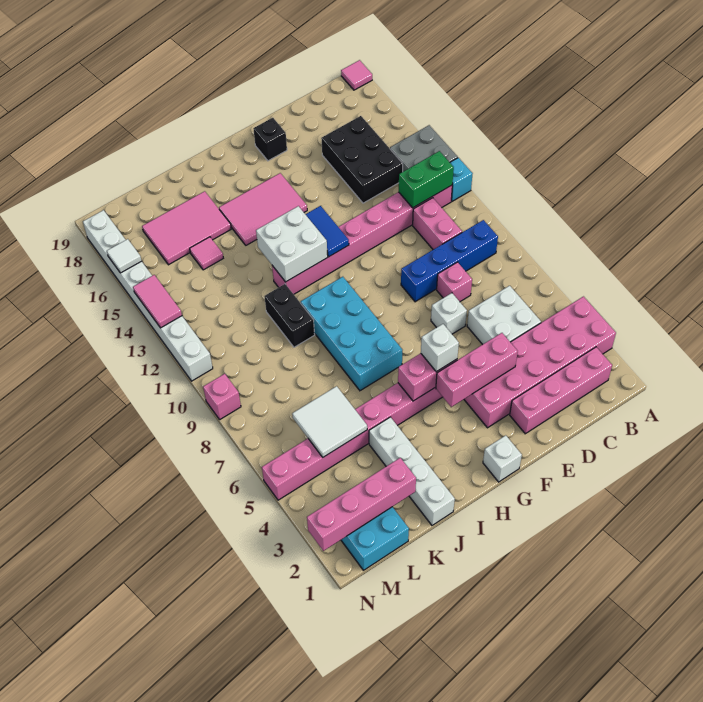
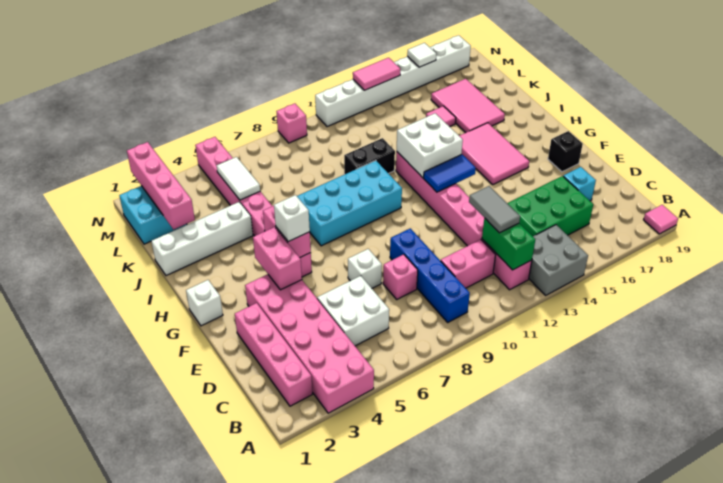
cyan brick A12 level 1 -> cyan brick D17 level 1
none -> grey tile C12:D12 level 3
black brick C14:D16 level 1 -> green brick C14:D16 level 1
pink brick E4:G4 level 2 -> pink brick F4:G4 level 2
white tile K5:L6 level 2 -> white tile K5:L5 level 2

